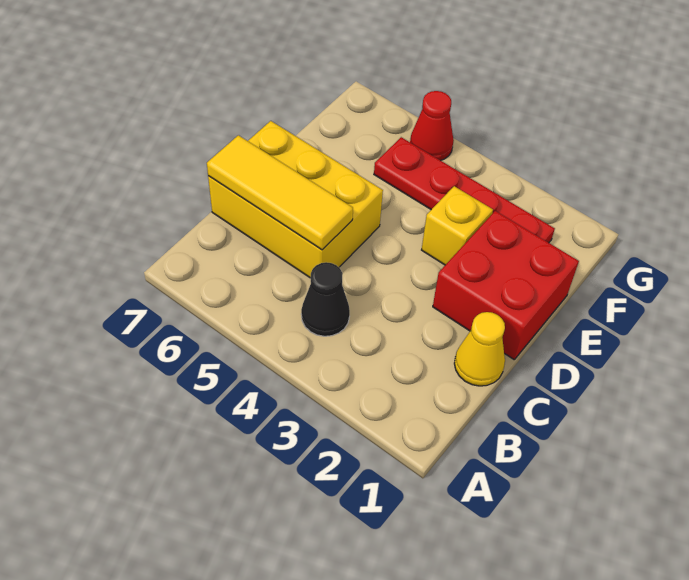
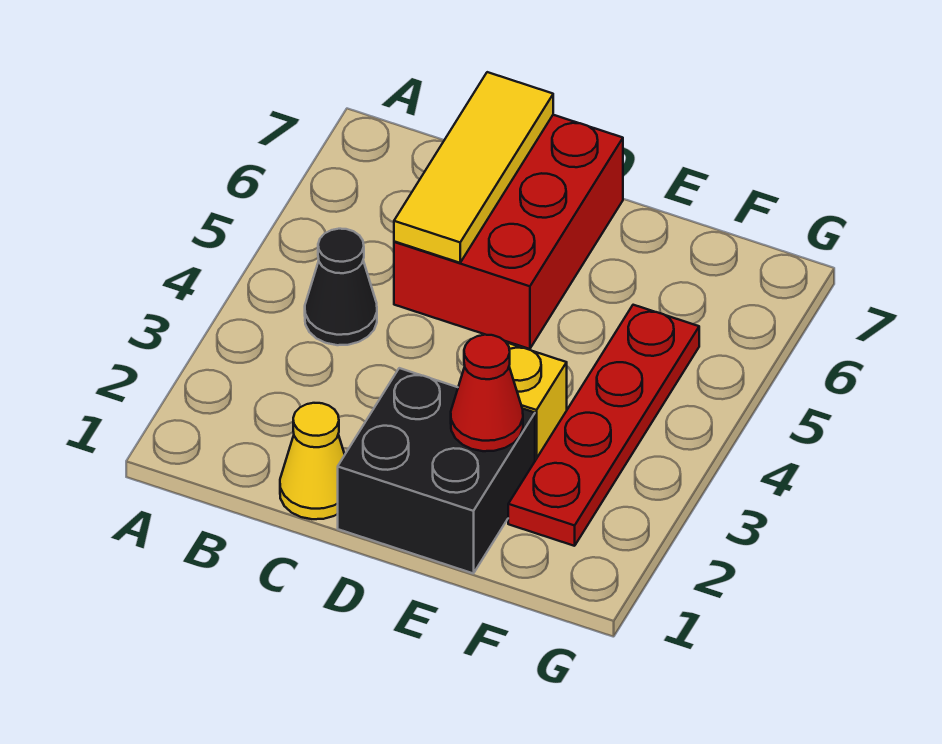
yellow brick C5:D7 level 1 -> red brick C5:D7 level 1
red brick D1:E2 level 1 -> black brick D1:E2 level 1
red cone G5 level 1 -> red cone E2 level 2

